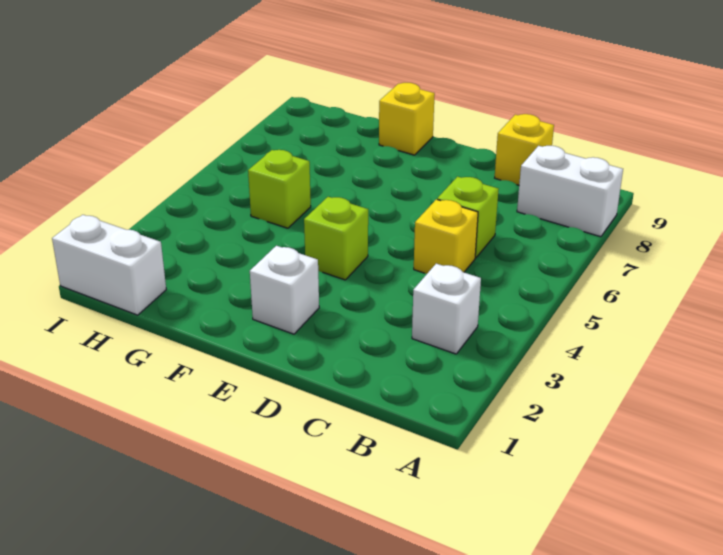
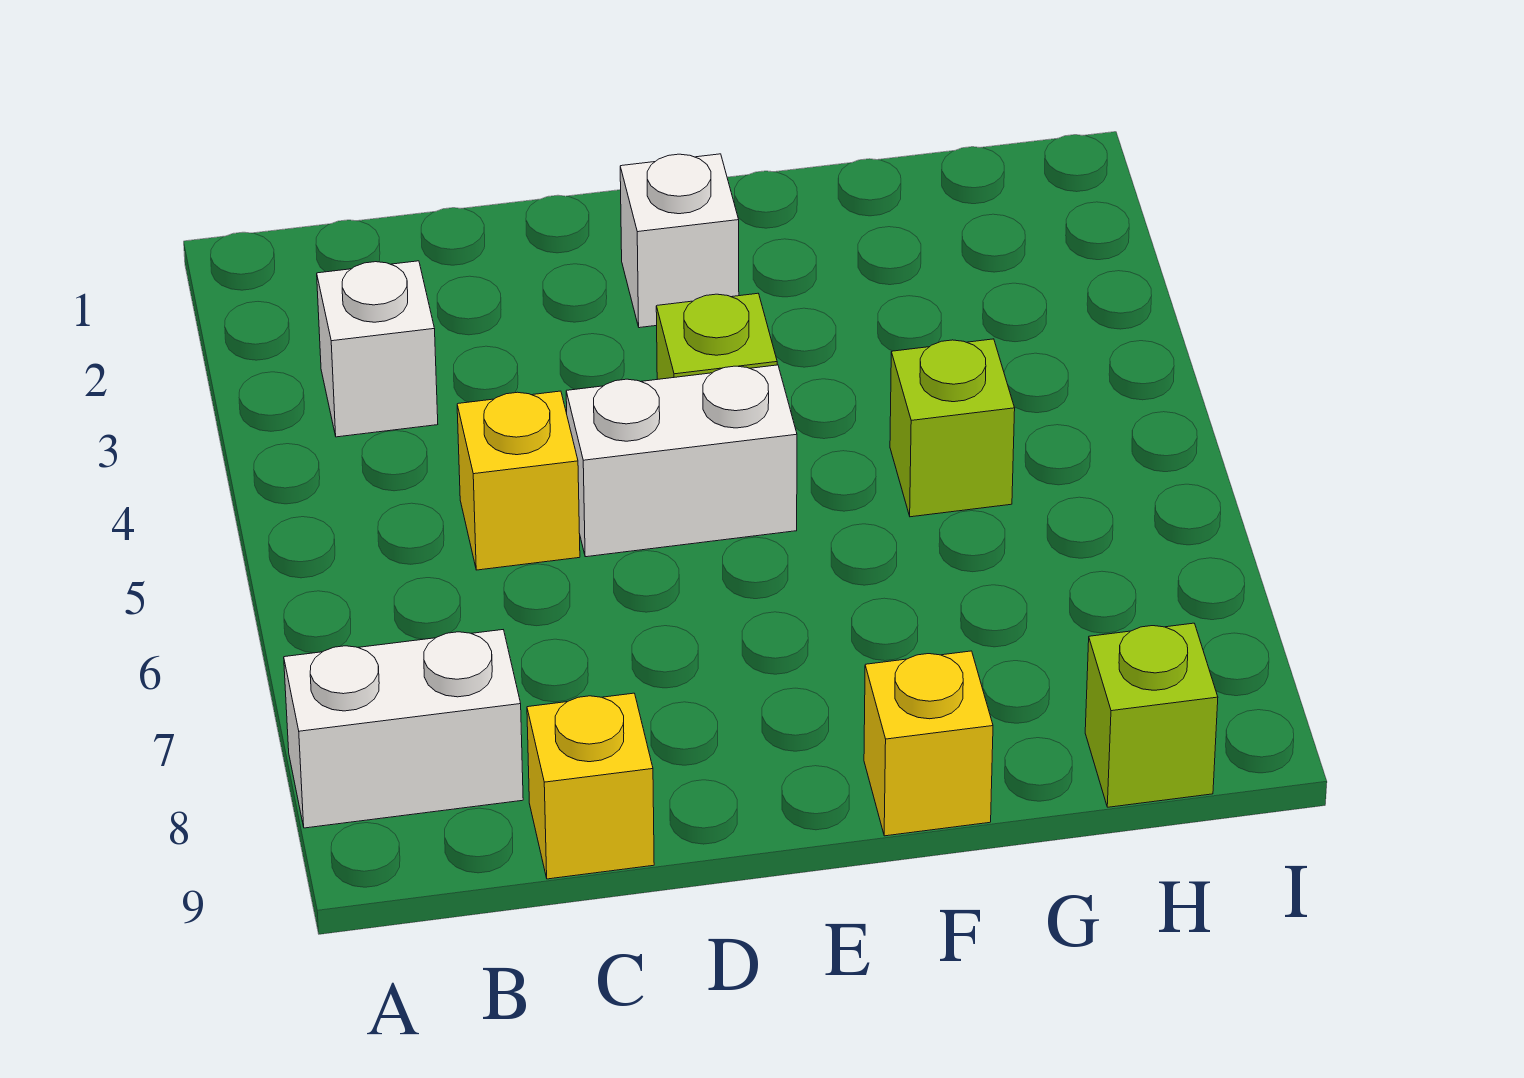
lime brick C6 level 1 -> lime brick H9 level 1
white brick H1:I1 level 1 -> white brick D5:E5 level 1

